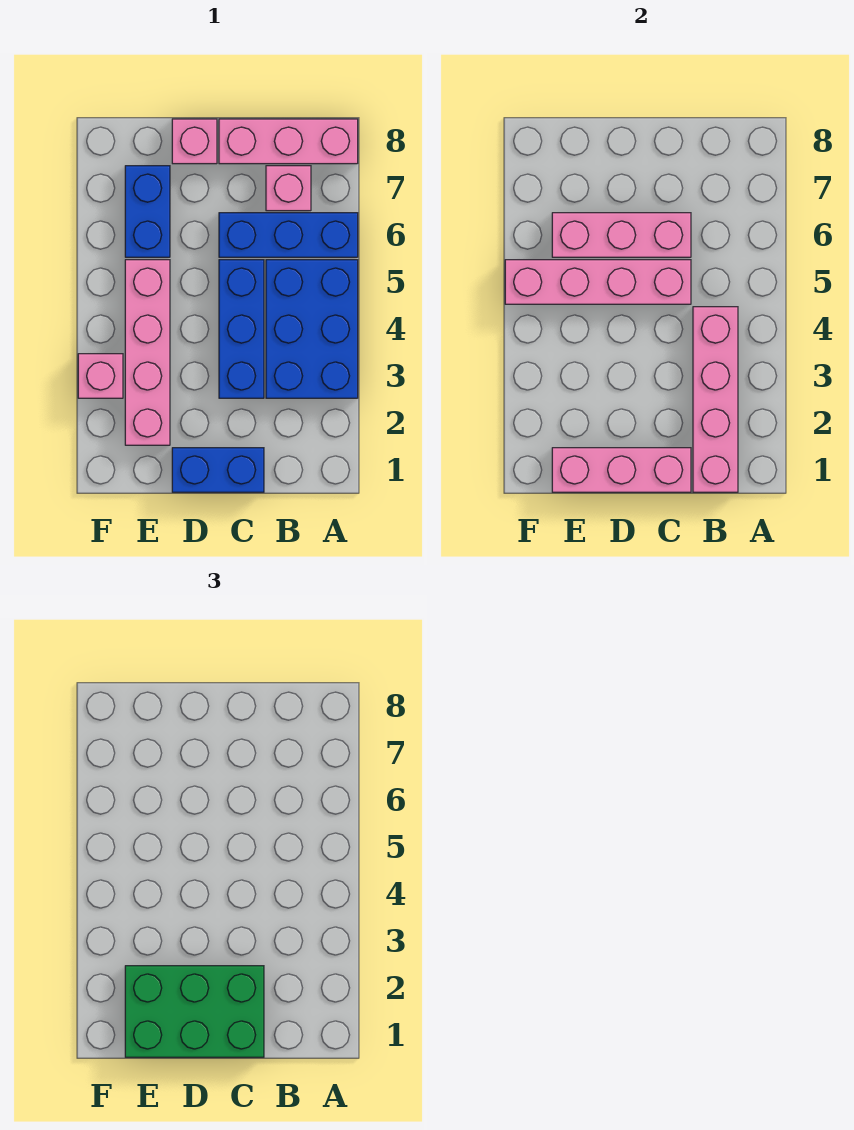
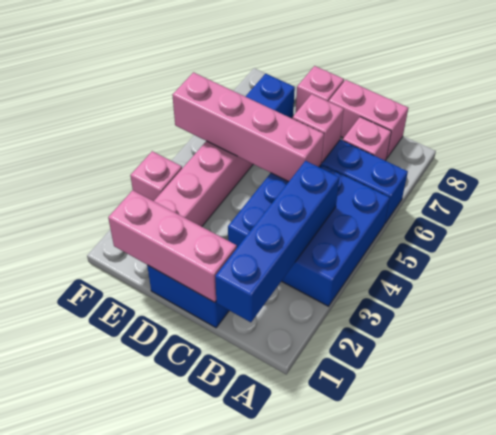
pink brick A8:C8 level 1 -> pink brick B8:C8 level 1
pink brick B1:B4 level 2 -> blue brick B1:B4 level 2
green brick C1:E2 level 3 -> none
pink brick C6:E6 level 2 -> pink brick C6 level 2

